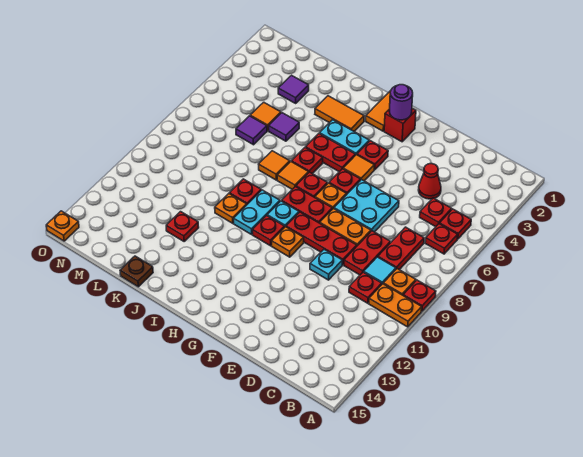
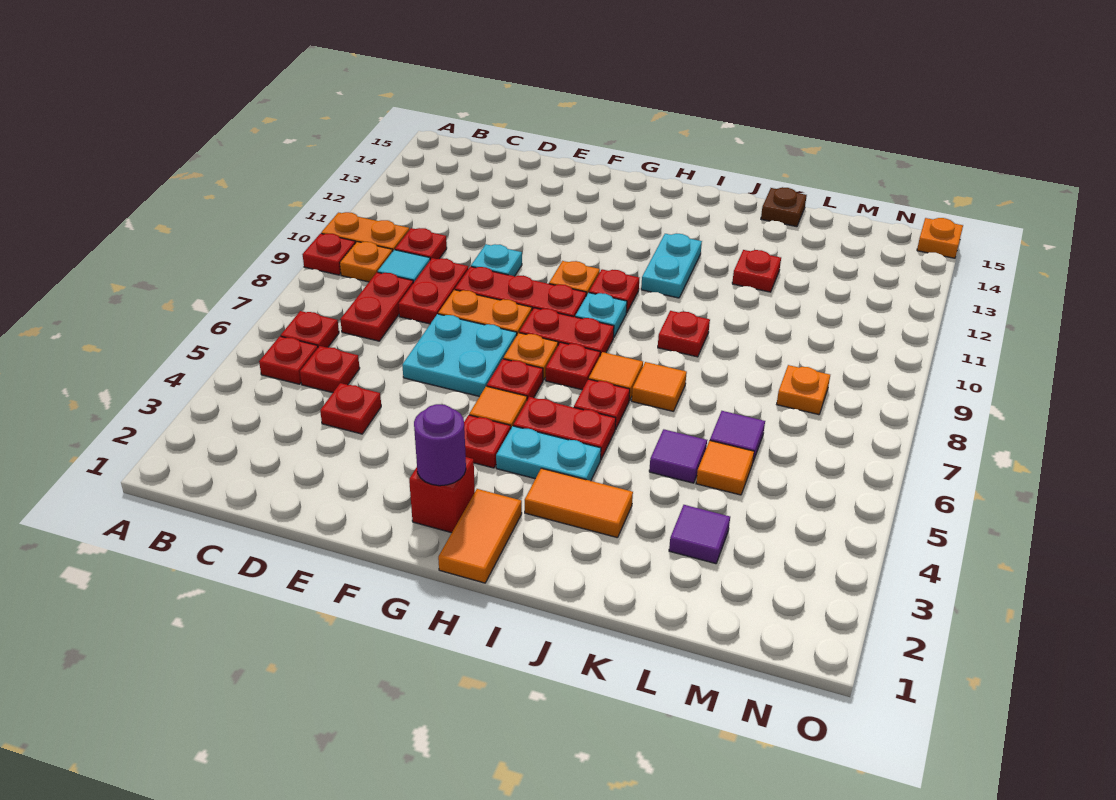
red cone D4 level 1 -> red plate D4 level 1
cyan plate I9:I10 level 1 -> cyan plate I11:I12 level 1
orange plate J10 level 1 -> orange plate M8 level 1

